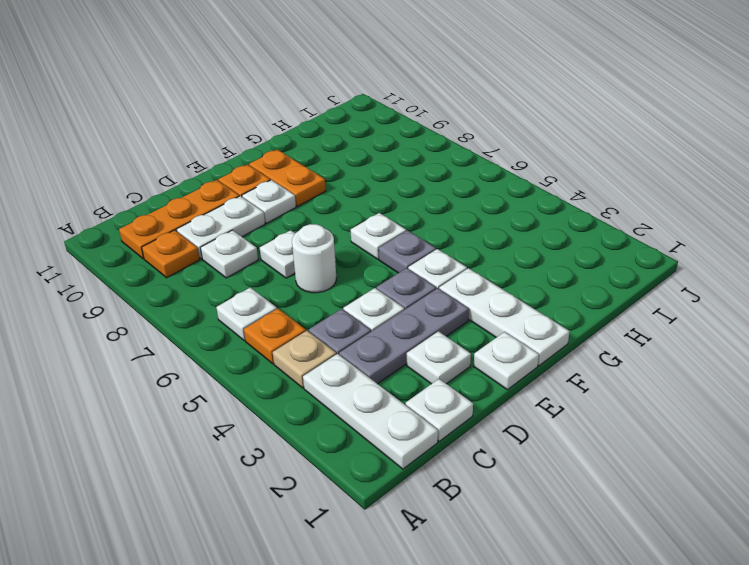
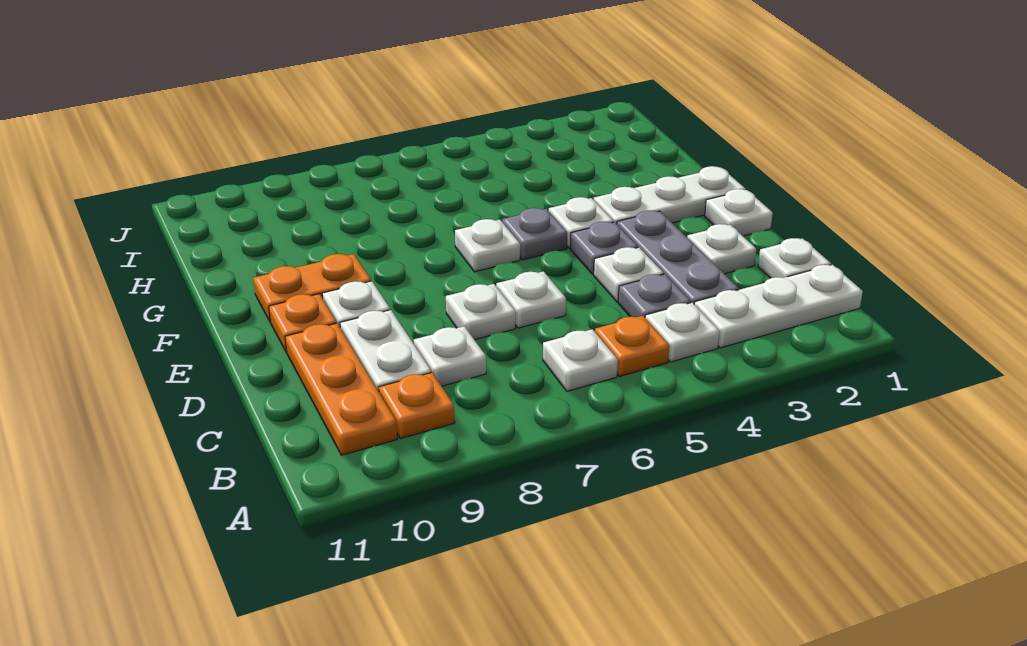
tan plate B4 level 1 -> white plate B4 level 1
white round brick D6 level 1 -> white plate D6 level 1

